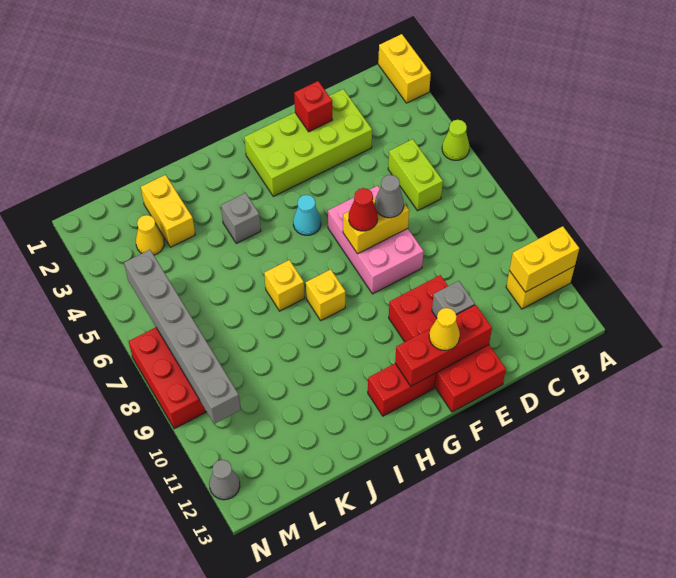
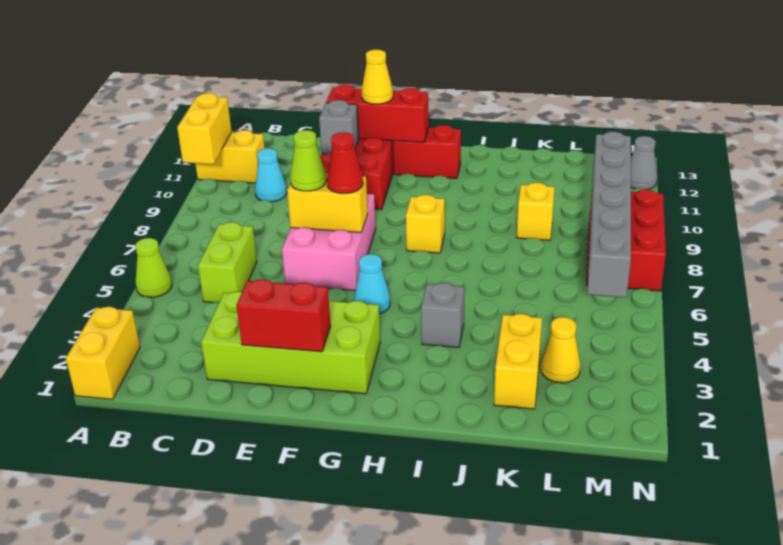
yellow brick A11:B11 level 2 -> yellow brick A10:A11 level 2
none -> cyan cone C10 level 1
red brick E2 level 2 -> red brick E2:F2 level 2
grey cone E7 level 3 -> lime cone E7 level 3
yellow brick I7 level 1 -> yellow brick K9 level 1

